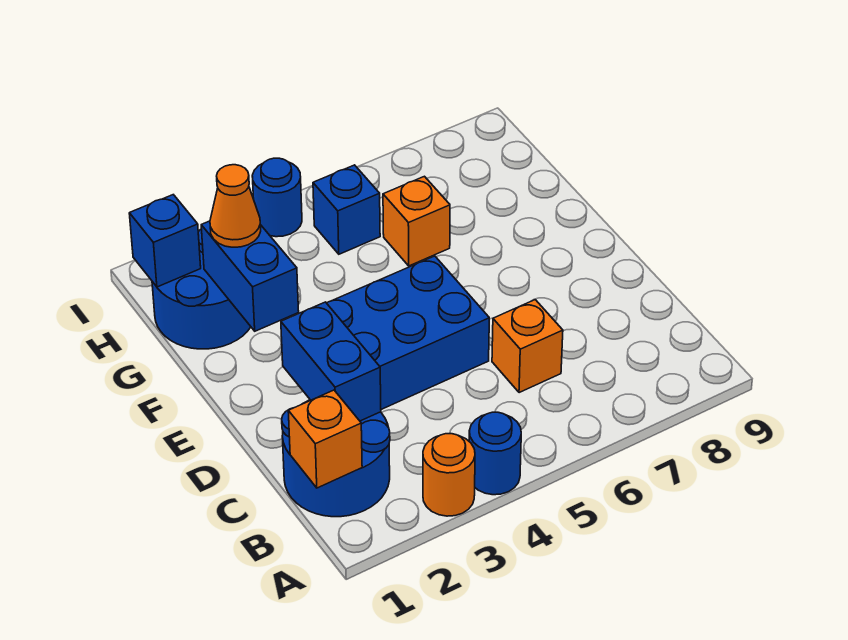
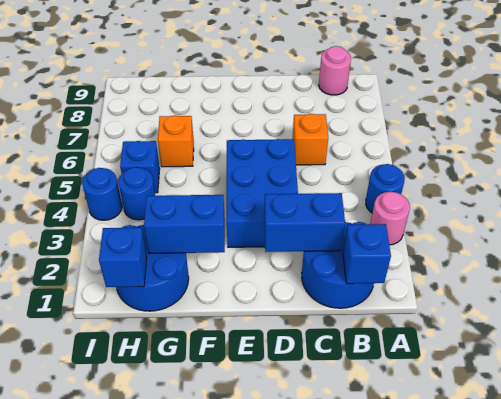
orange round brick A3 level 1 -> pink round brick A3 level 1
orange brick B1 level 2 -> blue brick B1 level 2
none -> pink round brick B9 level 1
orange cone G2 level 3 -> none
none -> blue round brick H4 level 1

